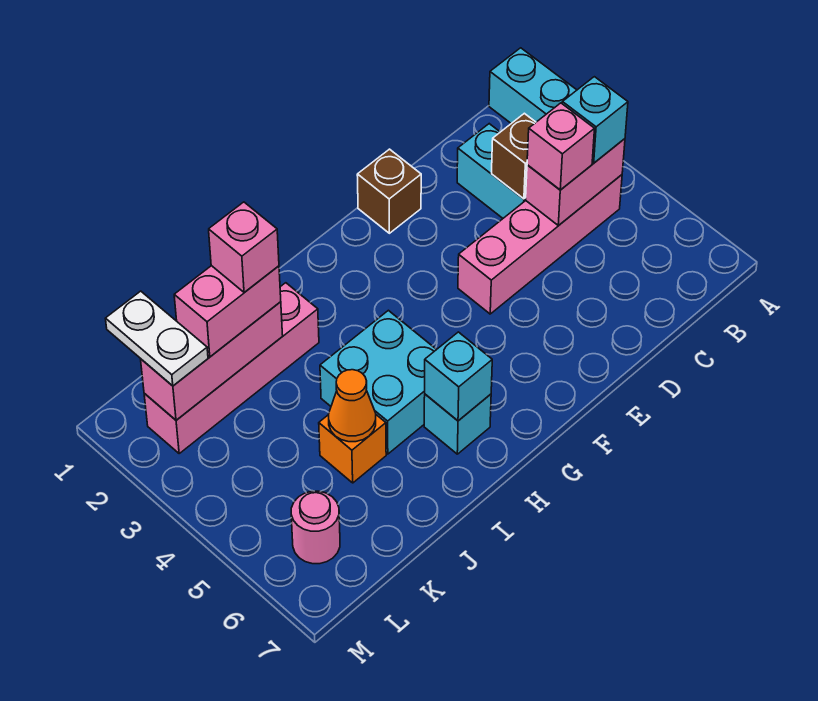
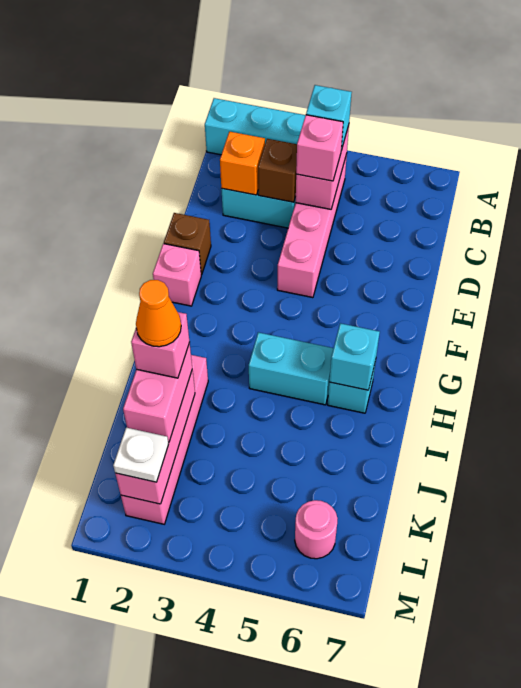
none -> pink brick F1 level 1
cyan brick H4:I5 level 1 -> cyan brick H4:H5 level 1
orange brick J5 level 1 -> orange brick C2 level 2
orange cone J5 level 2 -> orange cone J2 level 5
white plate L1:L2 level 3 -> white plate L2 level 3

